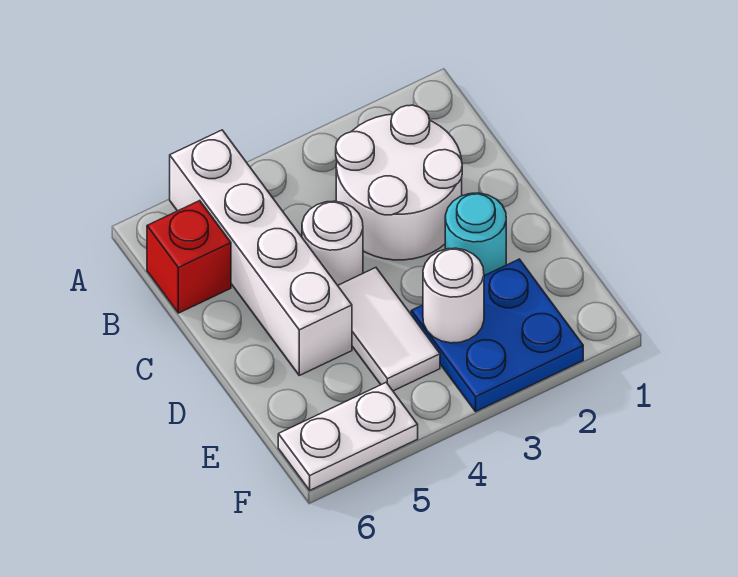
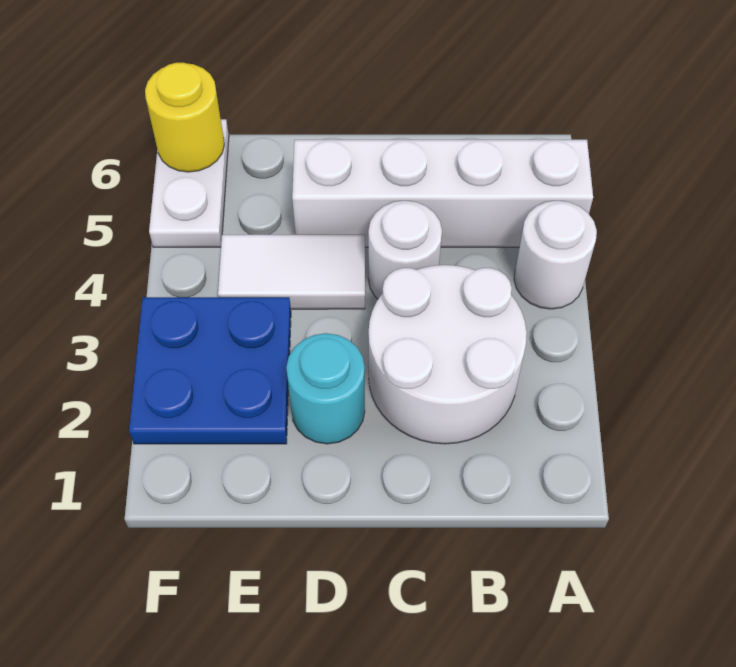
red brick B6 level 1 -> none
white round brick E3 level 2 -> white round brick A4 level 1
none -> yellow round brick F6 level 2

